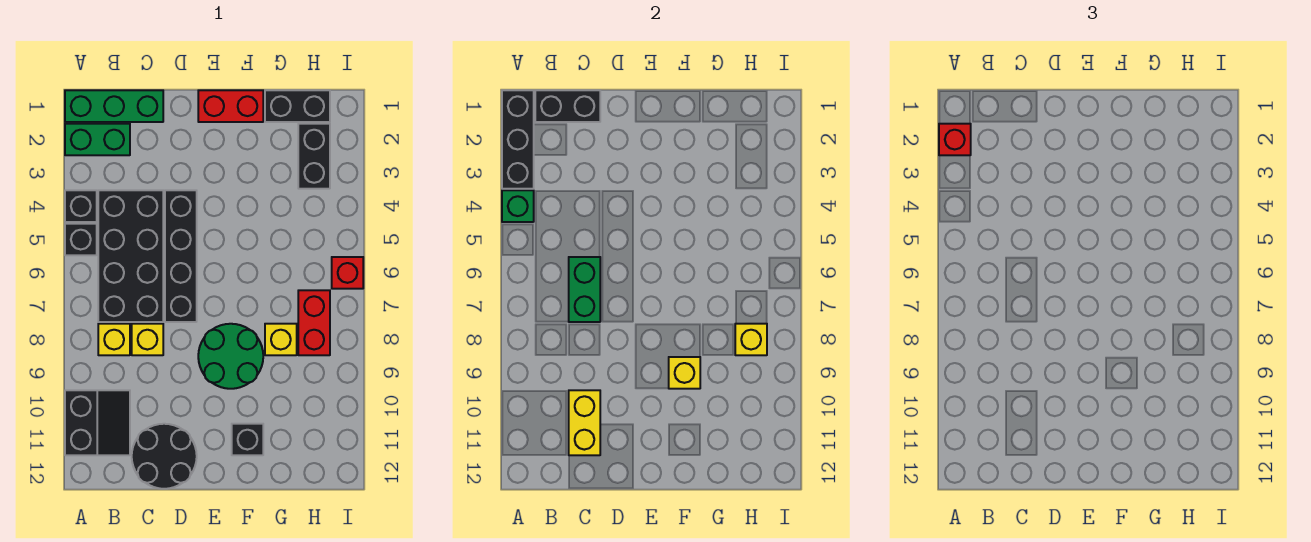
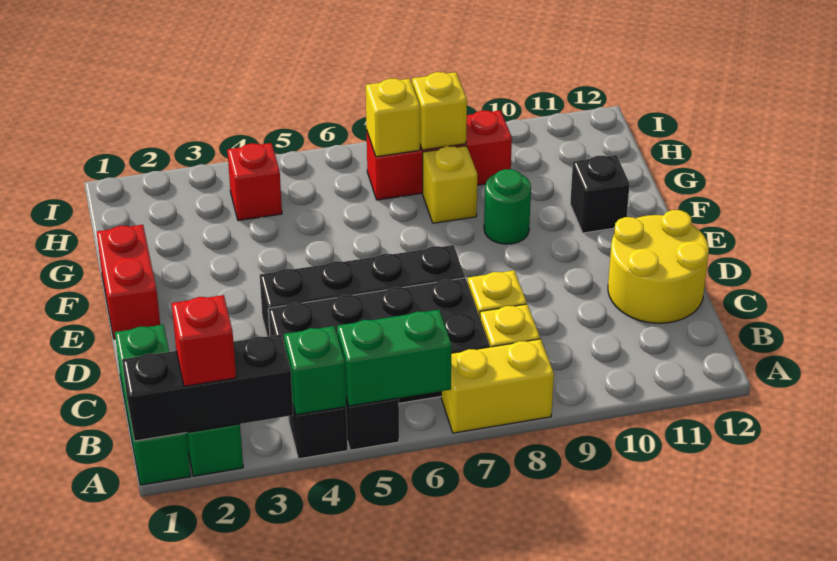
black slope A10:B11 level 1 top A -> none
black brick B1:C1 level 2 -> none
green brick C6:C7 level 2 -> green brick A5:A6 level 2
yellow brick C10:C11 level 2 -> yellow brick A7:A8 level 1
black round brick C11:D12 level 1 -> yellow round brick C11:D12 level 1
green round brick E8:F9 level 1 -> green round brick F9 level 1
yellow brick F9 level 2 -> yellow brick H7 level 2
black brick G1:H1 level 1 -> none
black brick H2:H3 level 1 -> none
red brick H7:H8 level 1 -> red brick H7:H9 level 1
red brick I6 level 1 -> red brick H4 level 1

